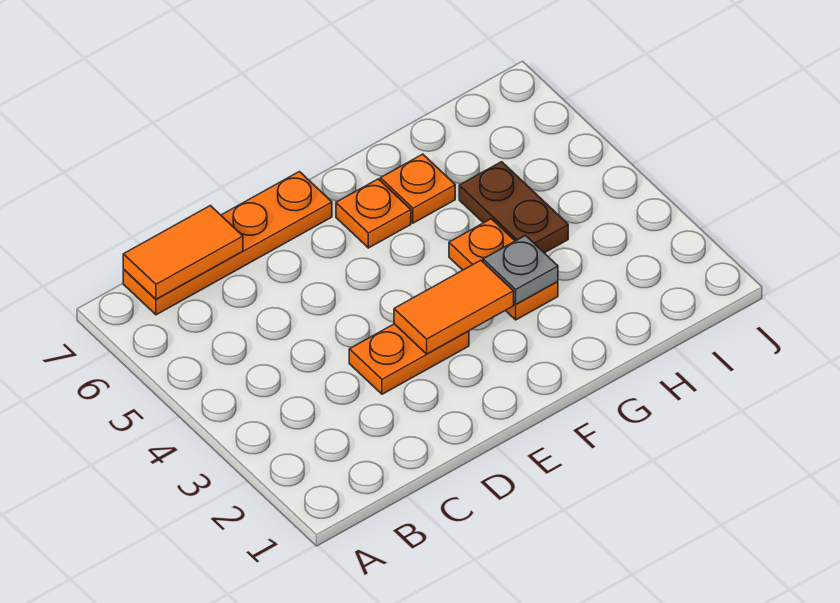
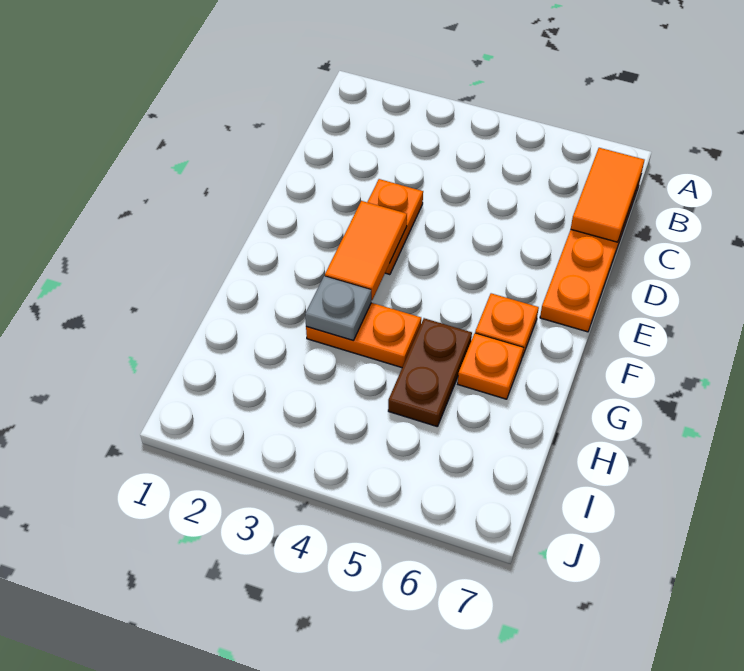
brown plate H4:H5 level 1 -> brown plate G5:H5 level 1

